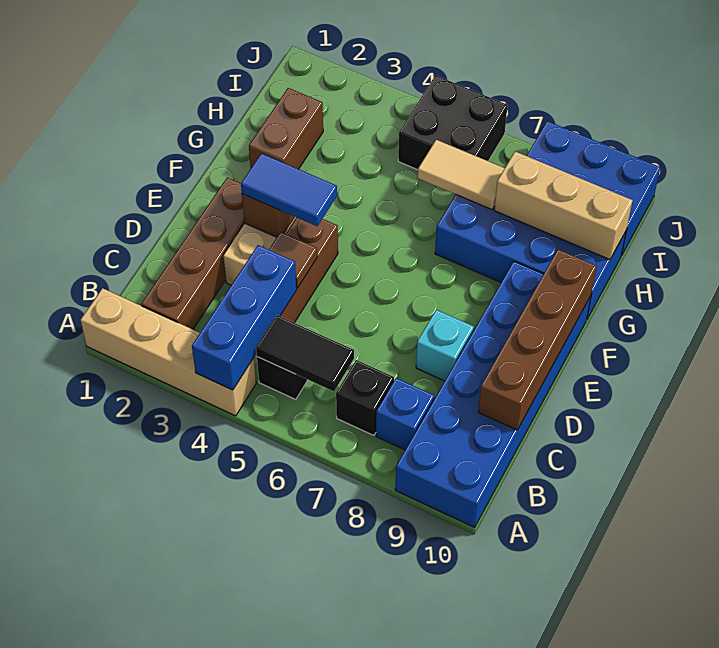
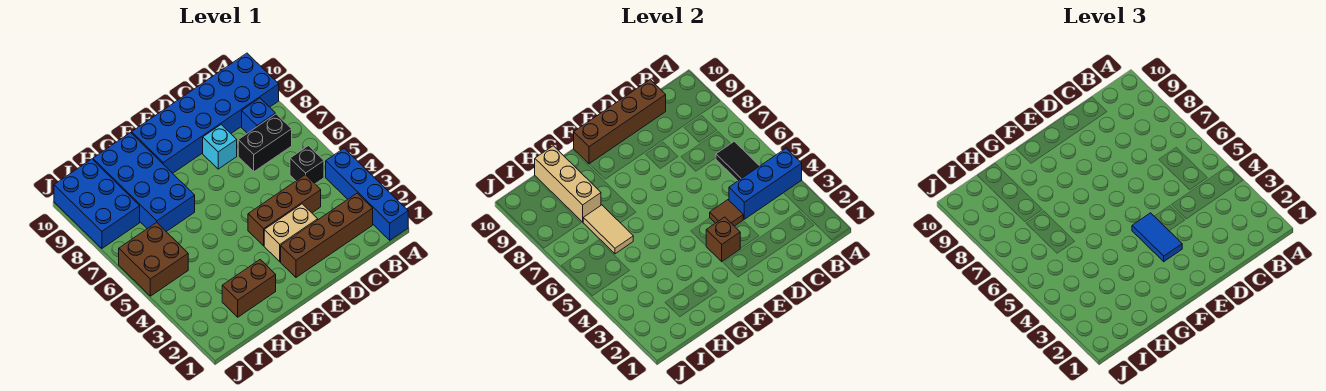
tan brick A1:A4 level 1 -> blue brick A1:A4 level 1
black brick B7 level 1 -> black brick B7:C7 level 1
black brick I5:J6 level 1 -> brown brick I5:J6 level 1

